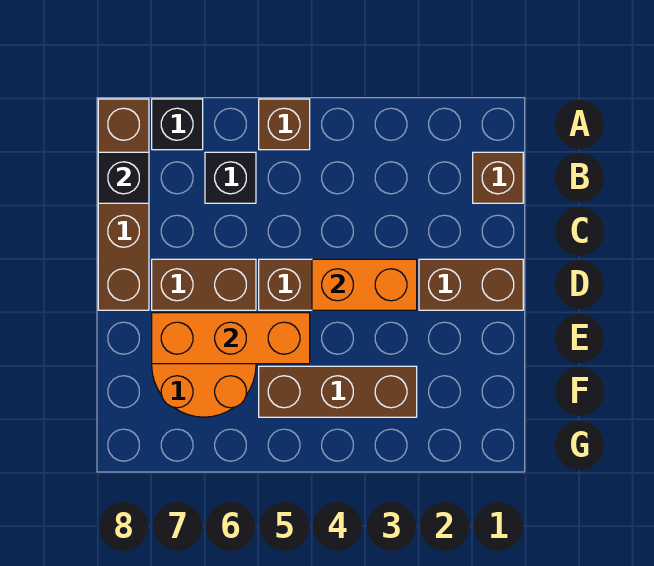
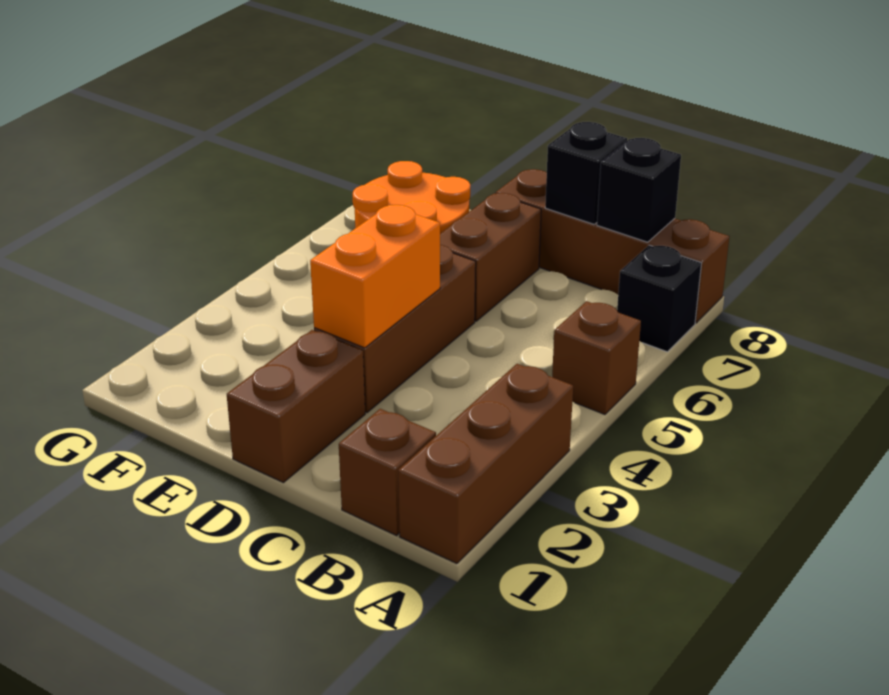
black brick B6 level 1 -> black brick C8 level 2
orange brick E5:E7 level 2 -> none
brown brick F3:F5 level 1 -> brown brick A1:A3 level 1

